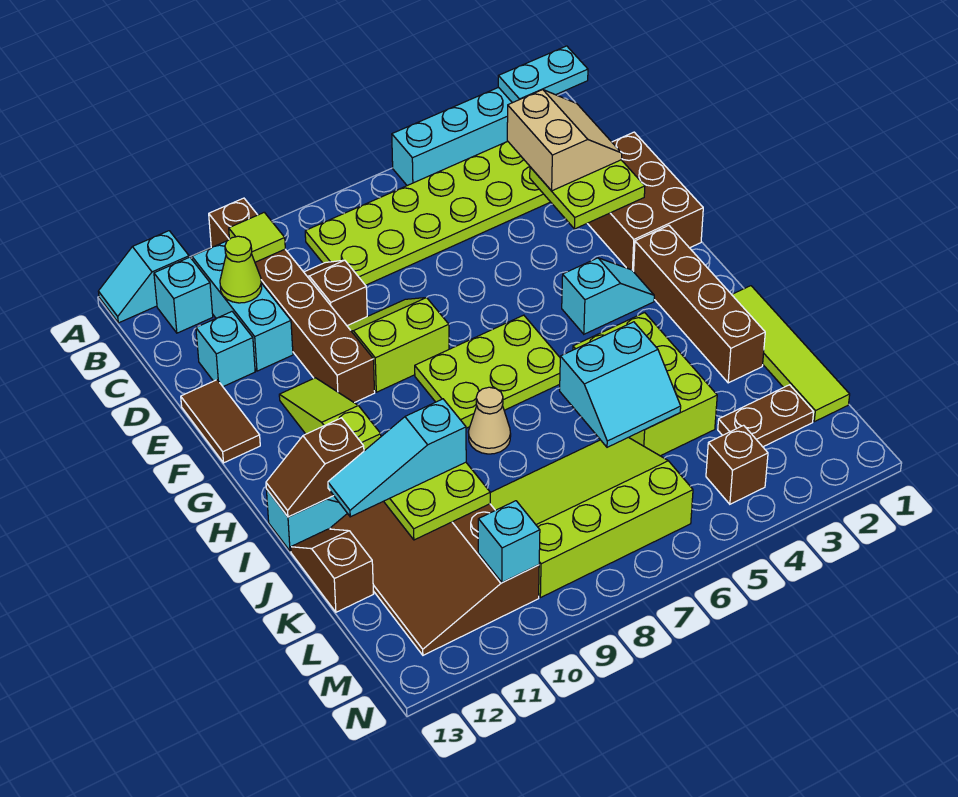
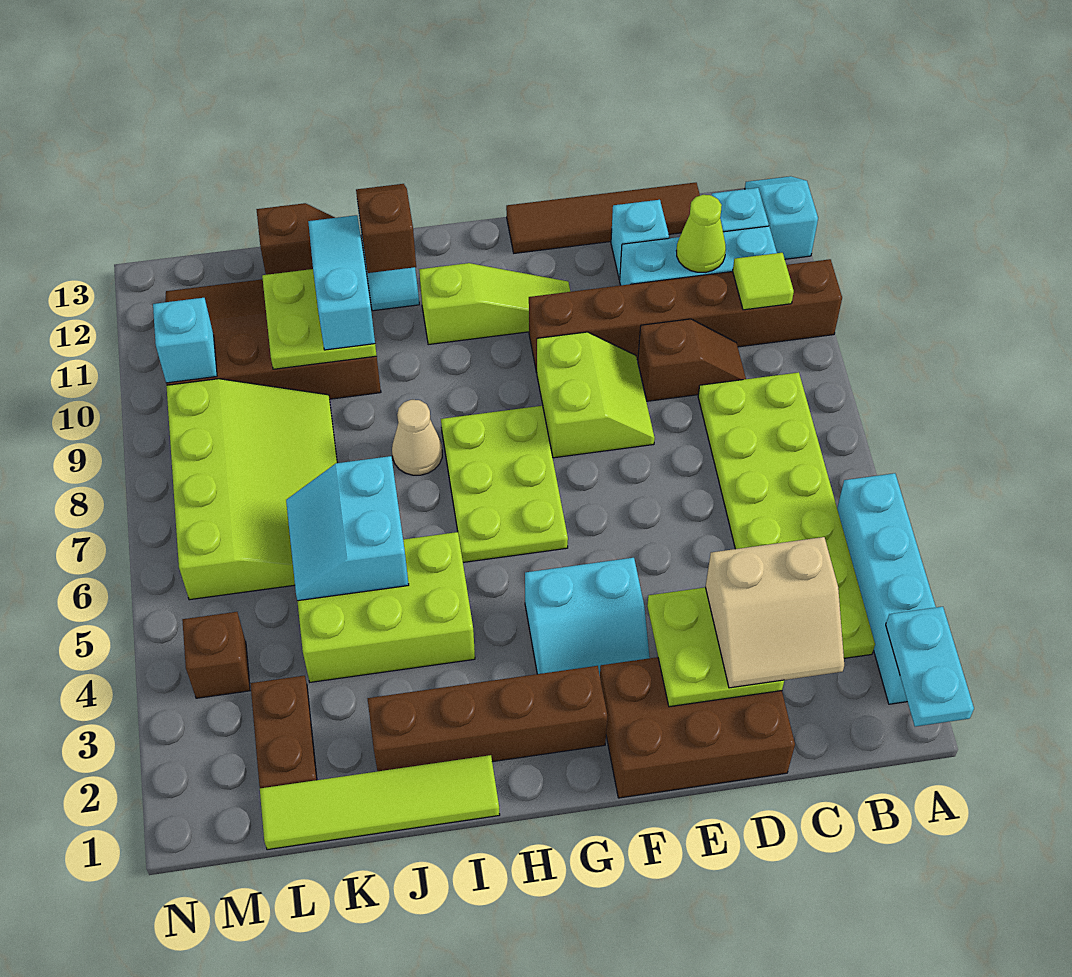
brown tile E13:F13 level 1 -> brown tile C13:F13 level 1
cyan slope G3:G4 level 1 top 4 -> cyan slope F3:G4 level 1 top 4

